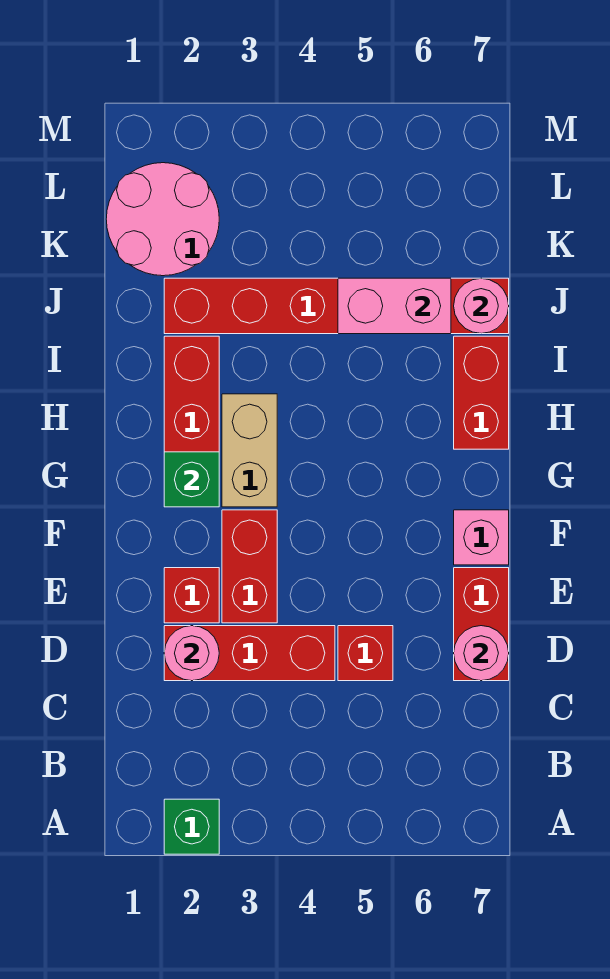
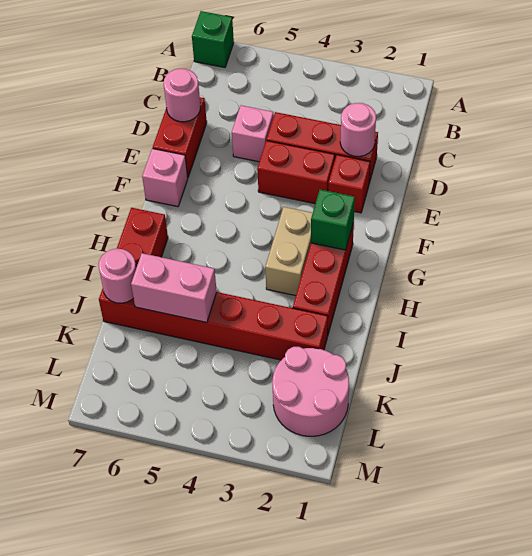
green brick A2 level 1 -> green brick A7 level 1
red brick D5 level 1 -> pink brick D5 level 1
red brick E3:F3 level 1 -> red brick E3:E4 level 1

